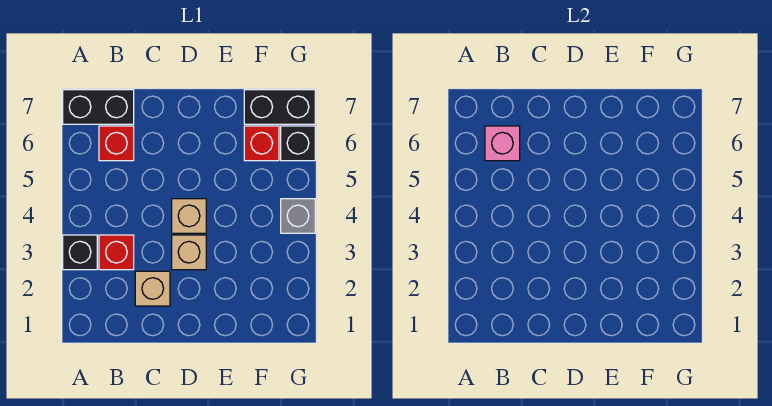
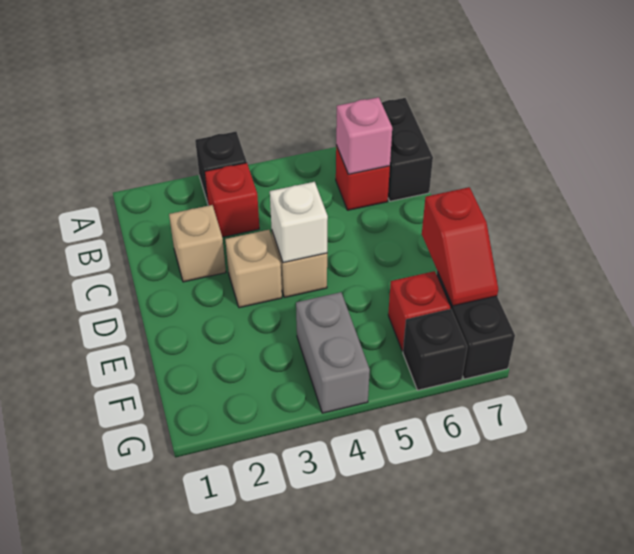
none -> white brick D4 level 2
none -> red slope E7:F7 level 2 top E
grey brick G4 level 1 -> grey brick F4:G4 level 1

